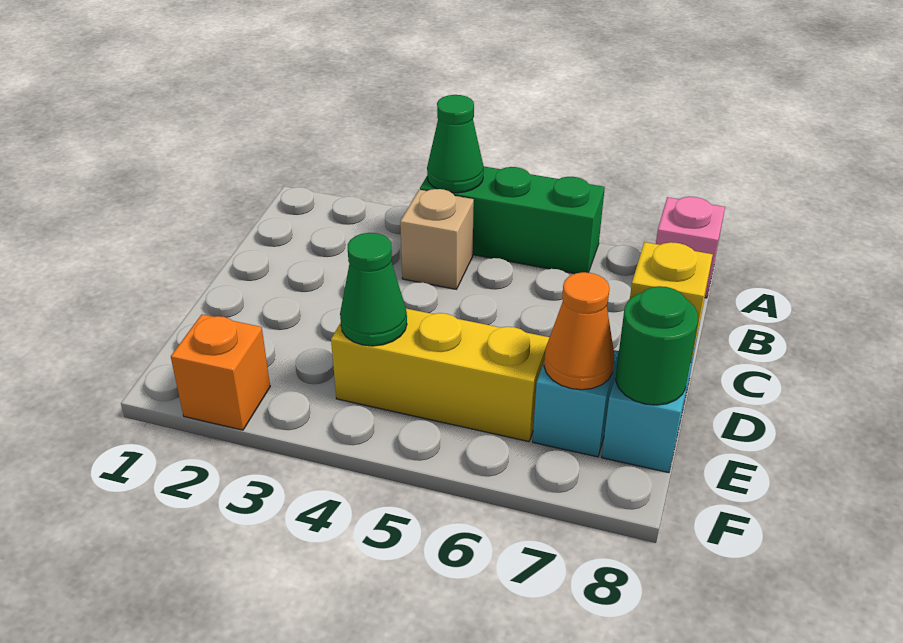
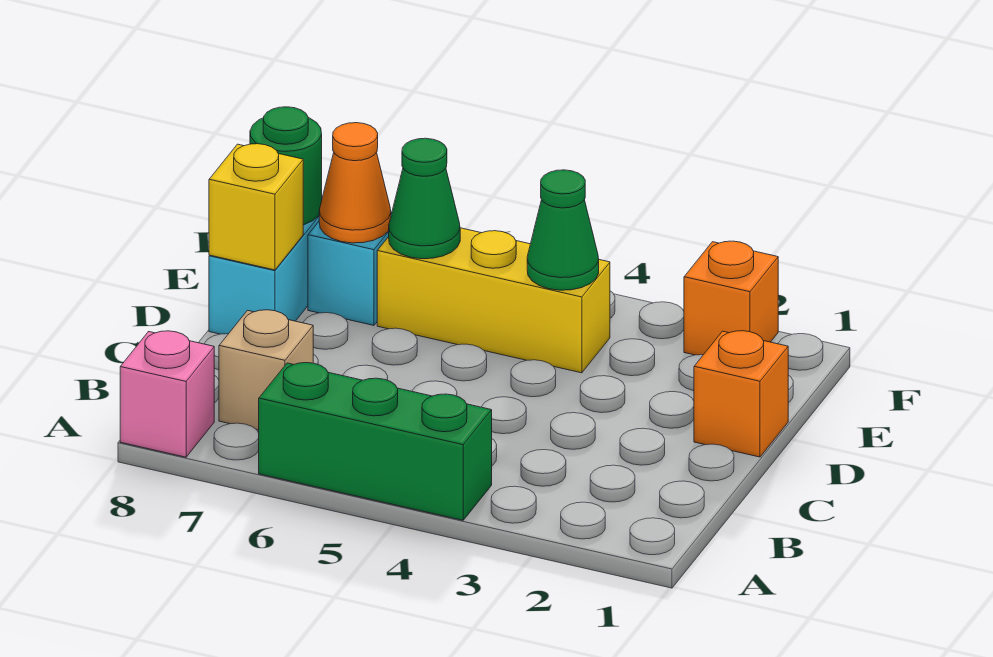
green cone A4 level 2 -> green cone E6 level 2
tan brick B4 level 1 -> tan brick B7 level 1
none -> orange brick D1 level 1

